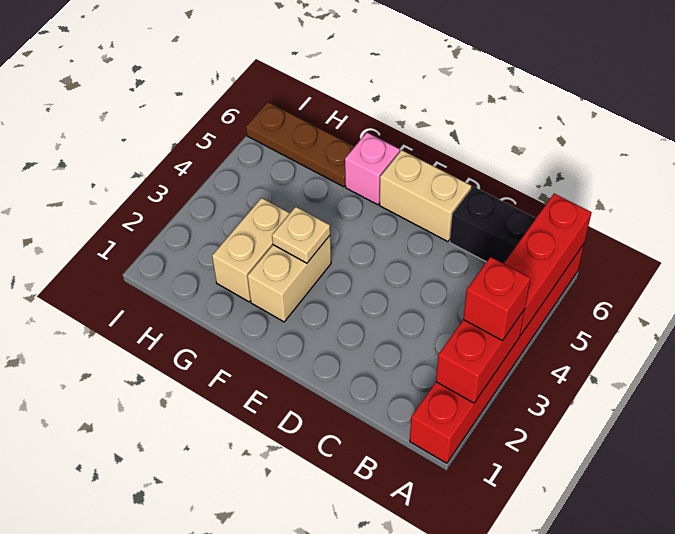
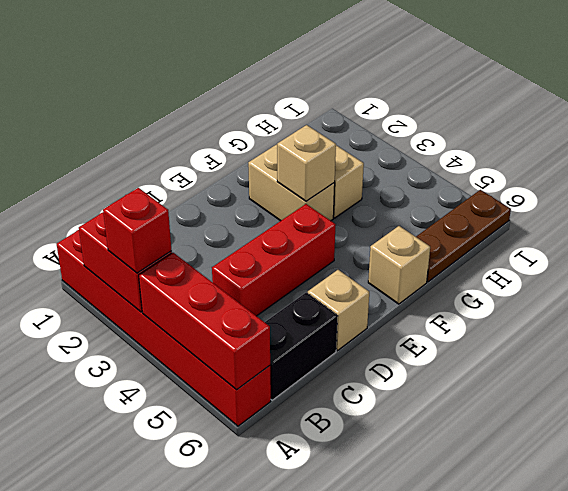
none -> red brick C4:E4 level 1
tan brick D6:E6 level 1 -> tan brick D6 level 1
tan plate F3 level 2 -> tan brick F3 level 2
pink brick F6 level 1 -> tan brick F6 level 1

